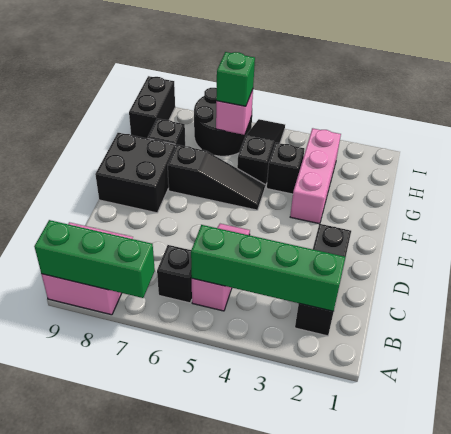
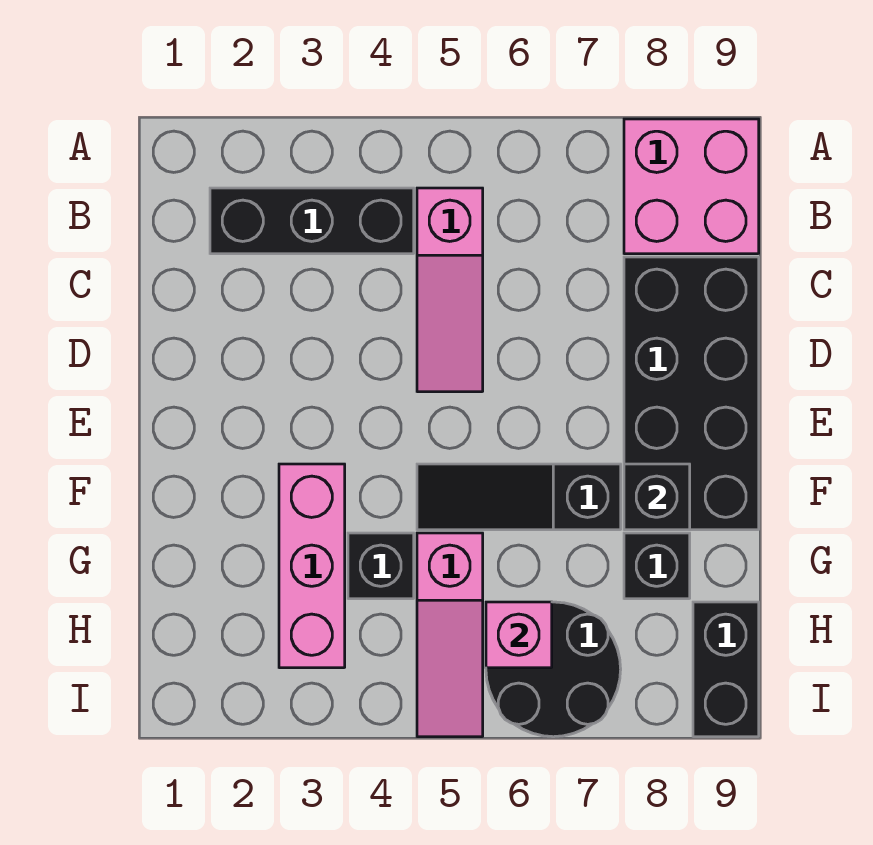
green brick A7:A9 level 2 -> none
black brick B2:D2 level 1 -> black brick B2:B4 level 1
green brick B2:B5 level 2 -> none
black brick B6 level 1 -> black brick F8 level 2
black brick E8:F9 level 1 -> black brick C8:F9 level 1
black slope G5:I5 level 1 top G -> pink slope G5:I5 level 1 top G
green brick H6 level 3 -> none

